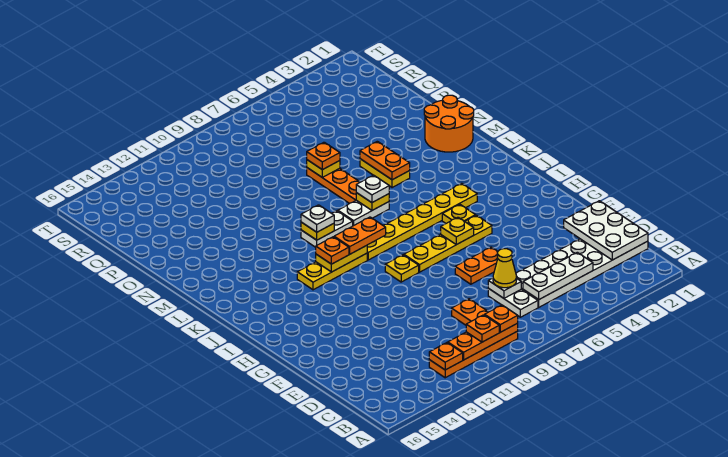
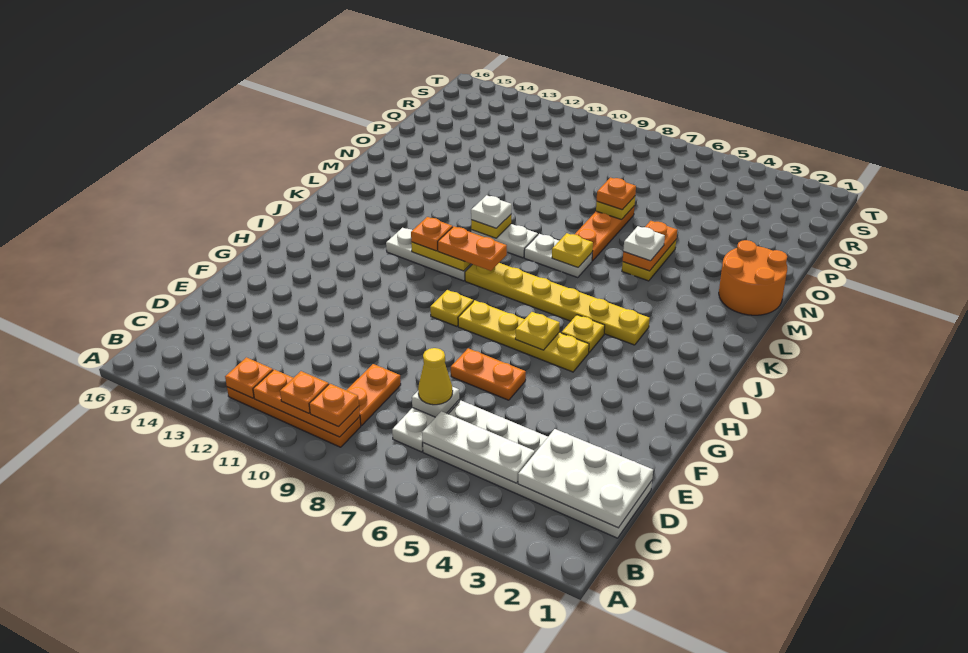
white plate C1:E2 level 2 -> white plate C1:D3 level 2
yellow plate J10:J12 level 1 -> white plate J10:J12 level 1
white plate L7 level 3 -> white plate M5 level 3

